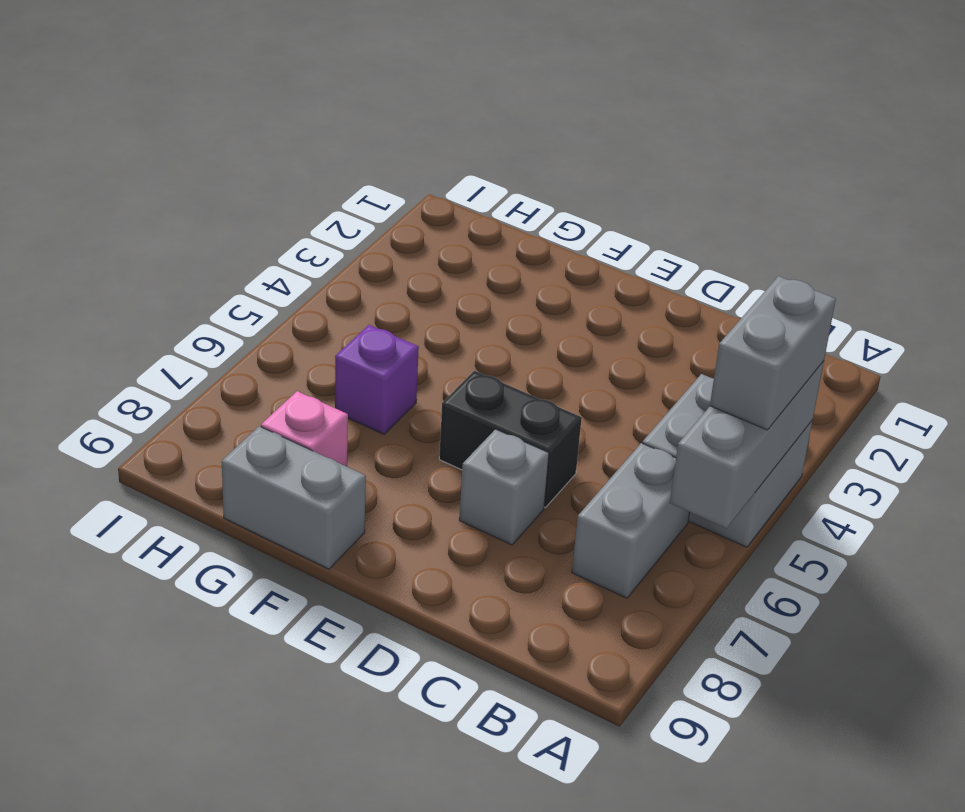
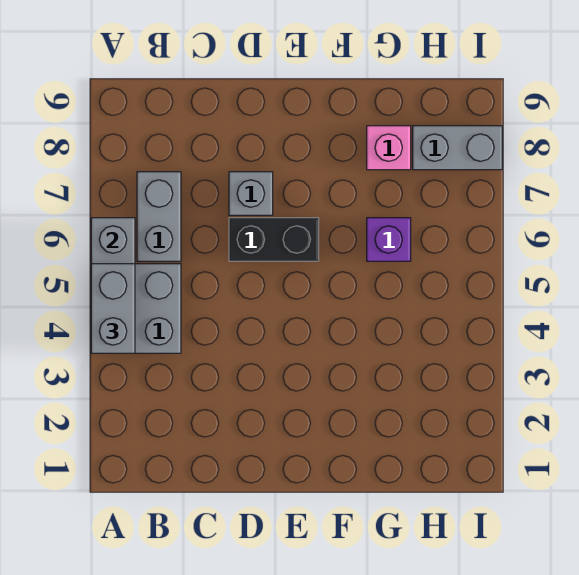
grey brick F9:G9 level 1 -> grey brick H8:I8 level 1

